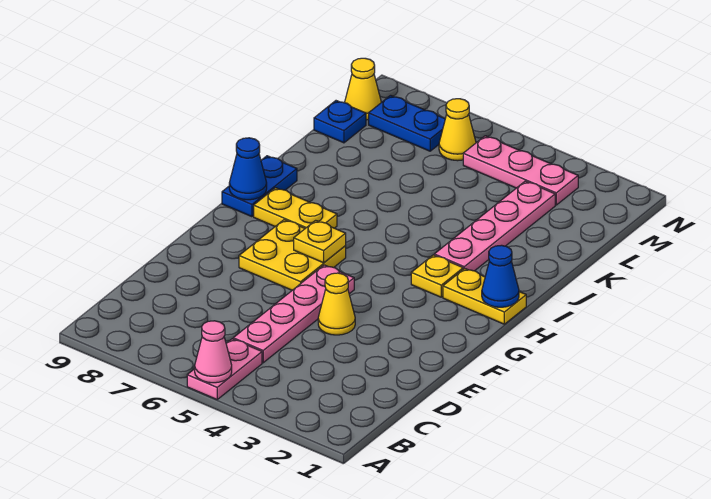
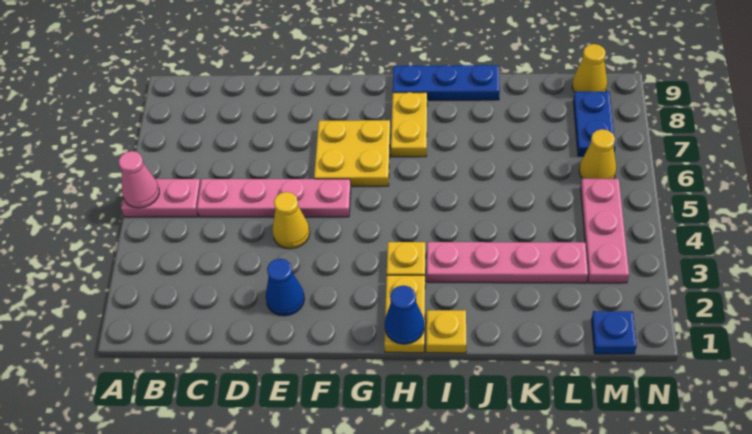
yellow plate G6 level 2 -> yellow plate I1 level 1
blue plate H9:I9 level 1 -> blue plate H9:J9 level 1
blue cone H9 level 2 -> blue cone E2 level 1
blue plate L9 level 1 -> blue plate M1 level 1

